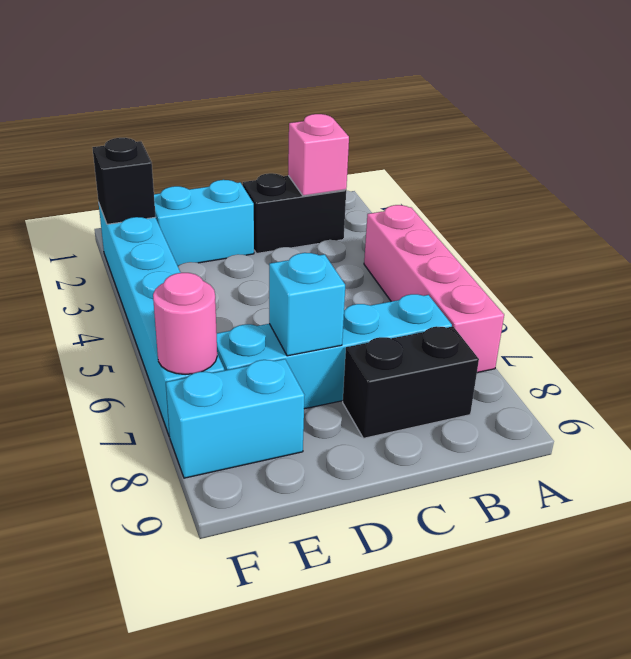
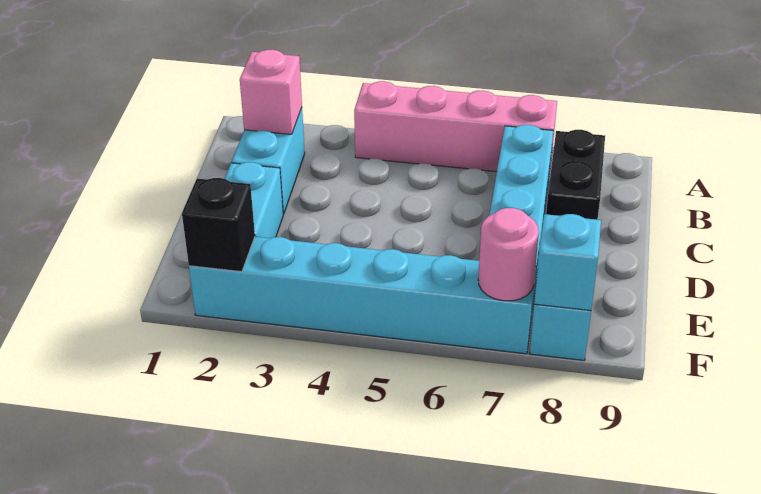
black brick B2:C2 level 1 -> cyan brick B2:C2 level 1
cyan brick D7 level 2 -> cyan brick F8 level 2

